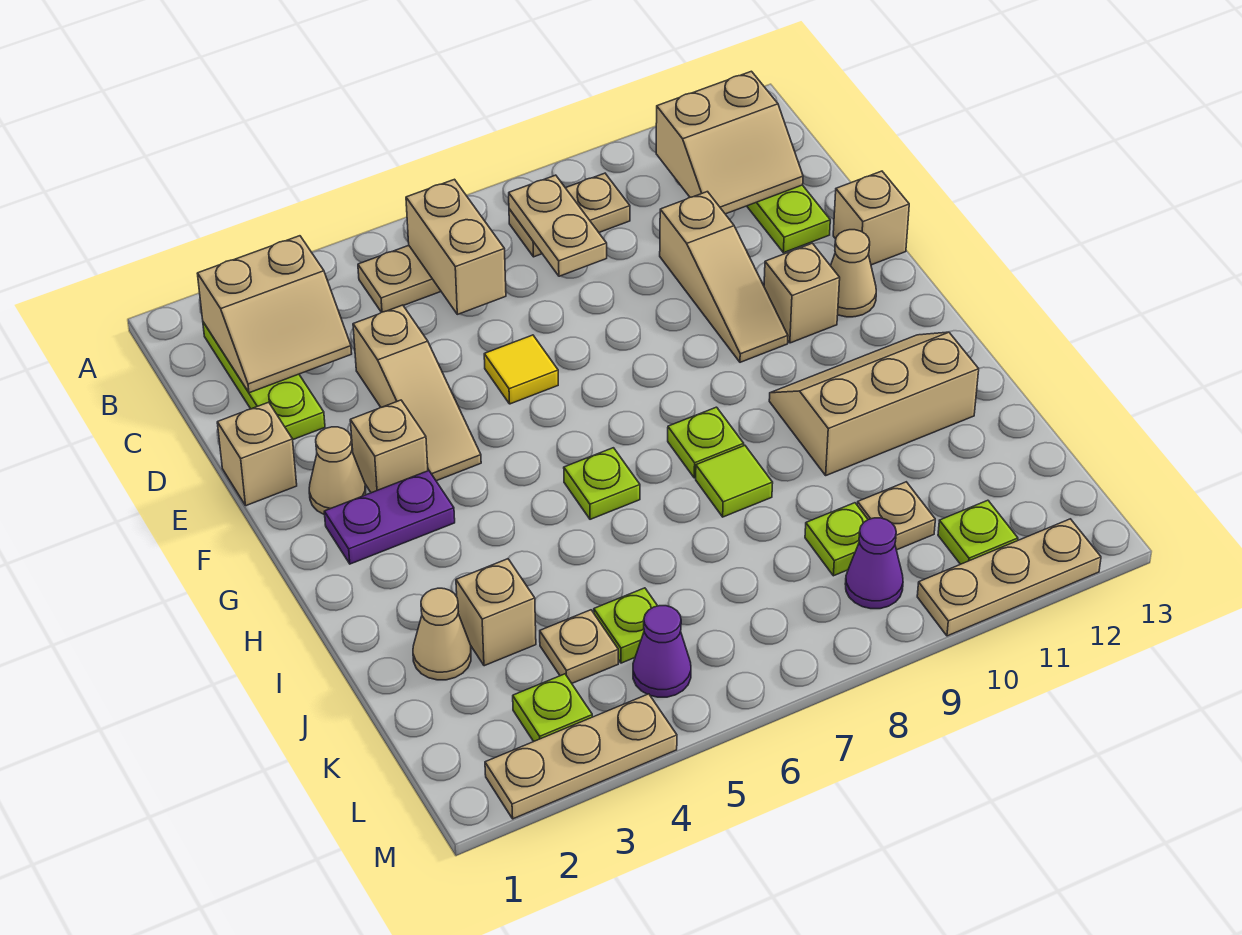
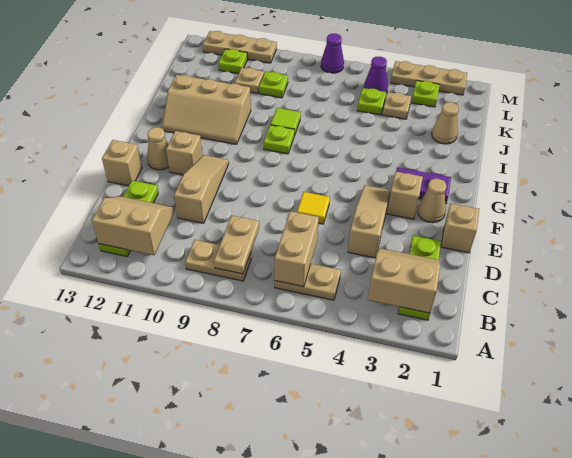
lime plate H6 level 1 -> none
tan brick J3 level 1 -> none
purple cone L9 level 1 -> purple cone M7 level 1

